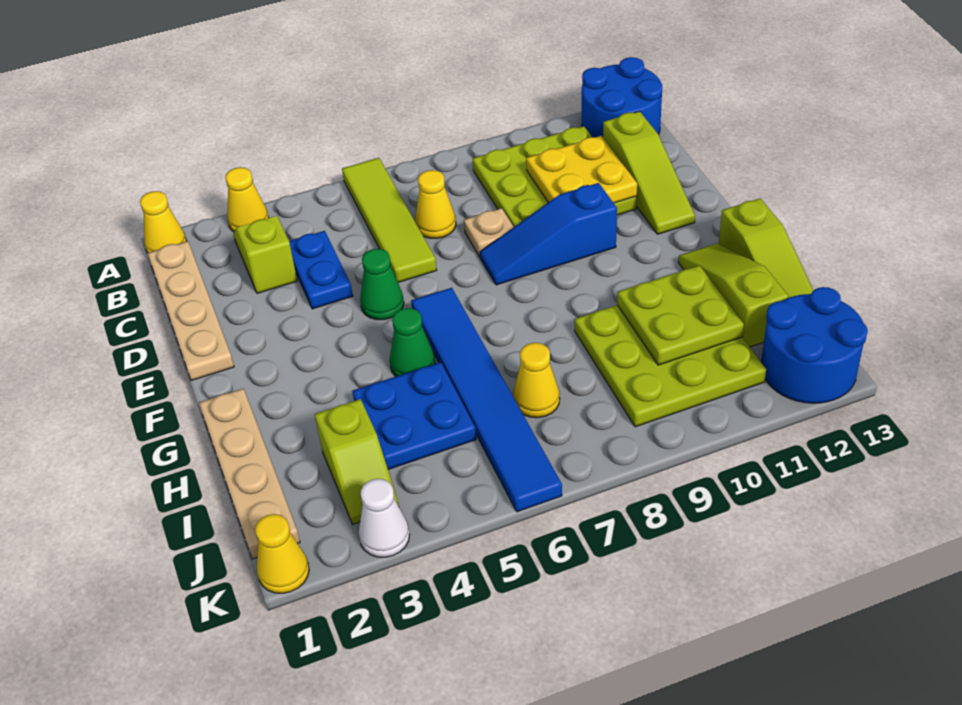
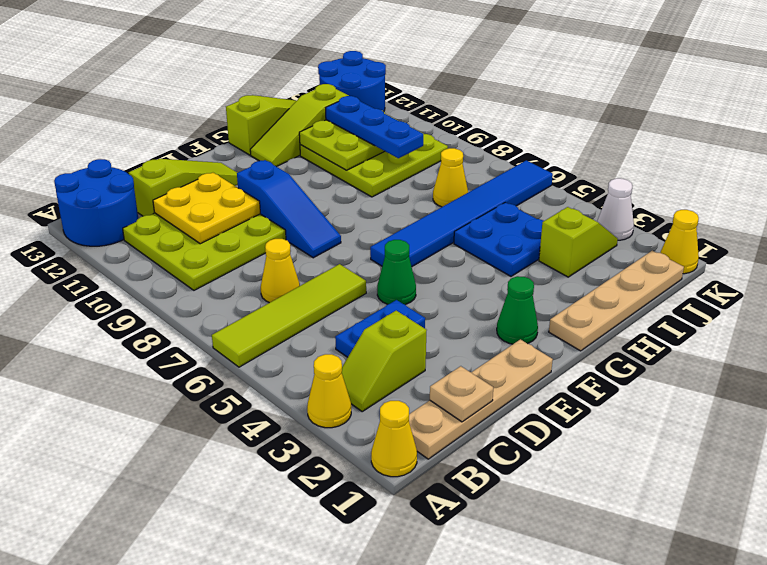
tan plate D8 level 1 -> tan plate C1 level 2
green cone G5 level 1 -> green cone F2 level 1
none -> blue plate I9:I11 level 3

